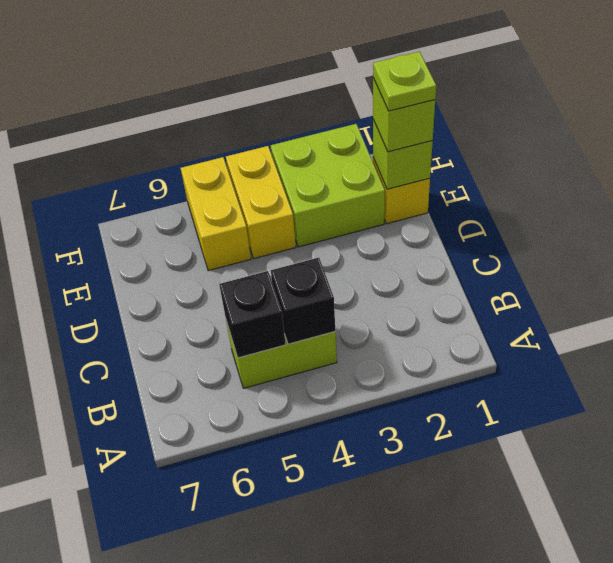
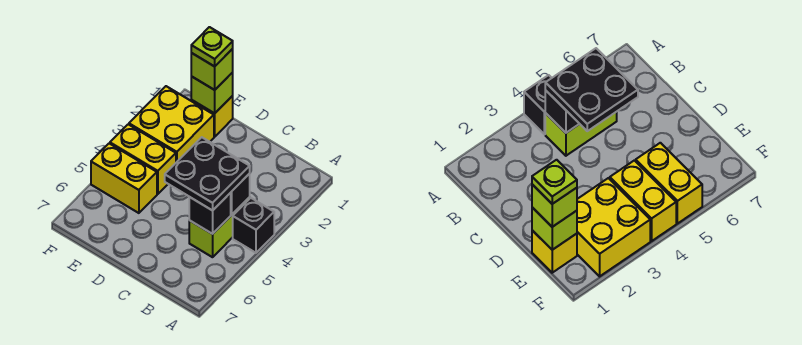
none -> black brick A4 level 1
none -> black plate B4:C5 level 3
lime brick E2:F3 level 1 -> yellow brick E2:F3 level 1

